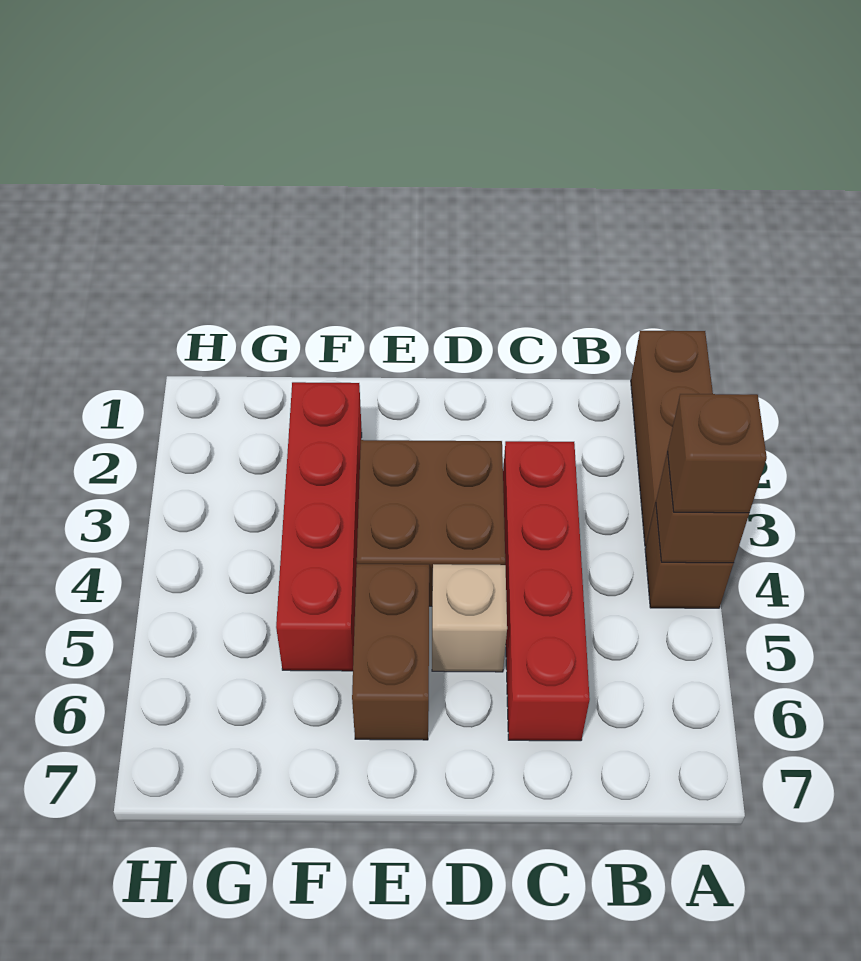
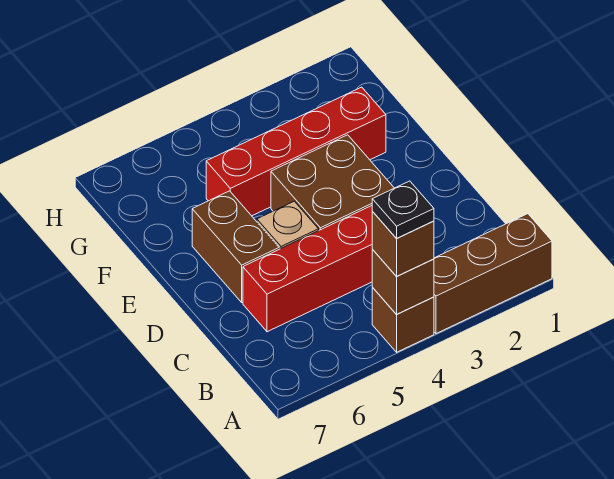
none -> black plate A4 level 4
brown brick E5:E6 level 1 -> brown brick D6:E6 level 1

